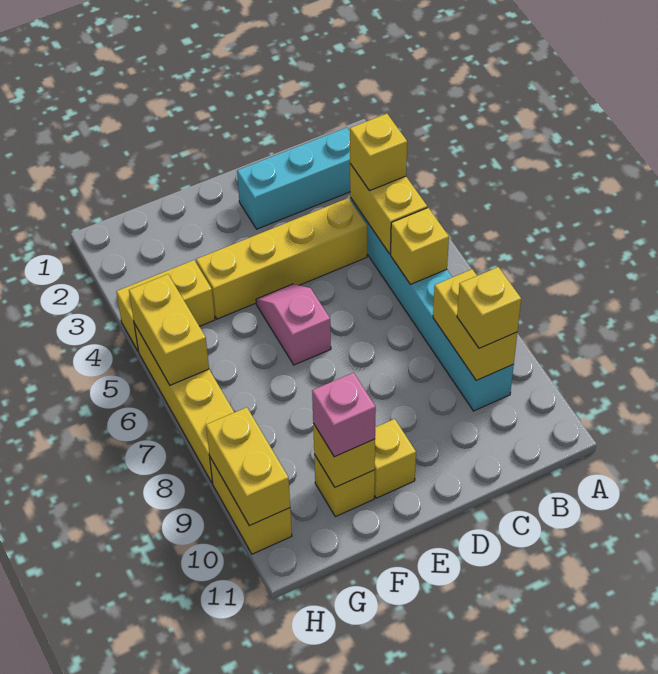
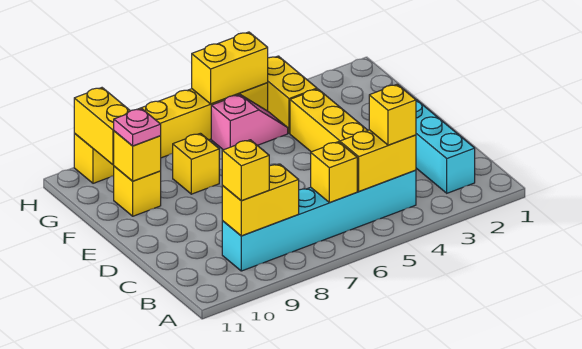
pink slope E5:E6 level 1 top 6 -> pink slope G5:G6 level 1 top 6
yellow brick E10 level 1 -> yellow brick F8 level 1
pink brick F10 level 3 -> pink plate F10 level 3
yellow brick H9:H10 level 2 -> yellow brick G10:H10 level 2

